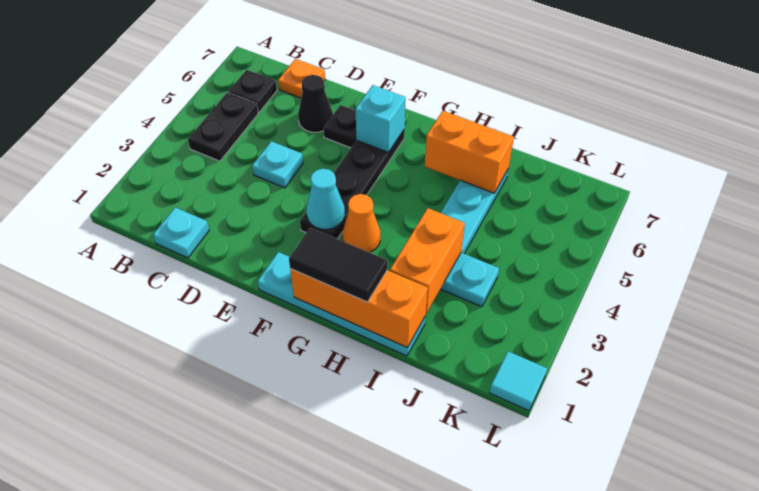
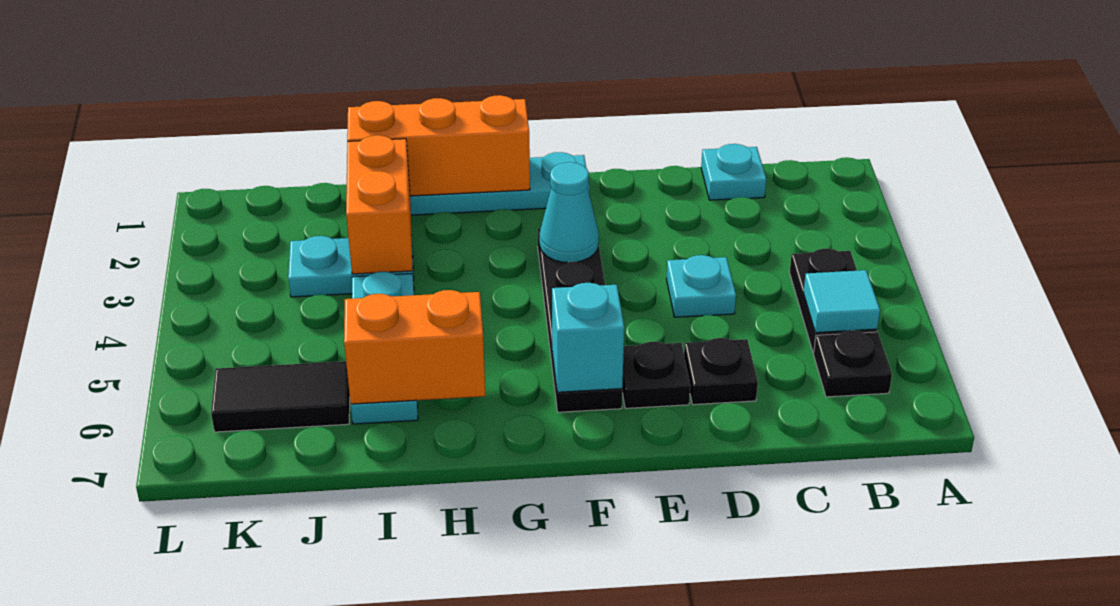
orange plate C7 level 1 -> none
black cone D6 level 1 -> black plate D6 level 1
black tile G1:H1 level 3 -> black tile J6:K6 level 1
orange cone G3 level 1 -> none
cyan tile L1 level 1 -> cyan tile B5 level 2

